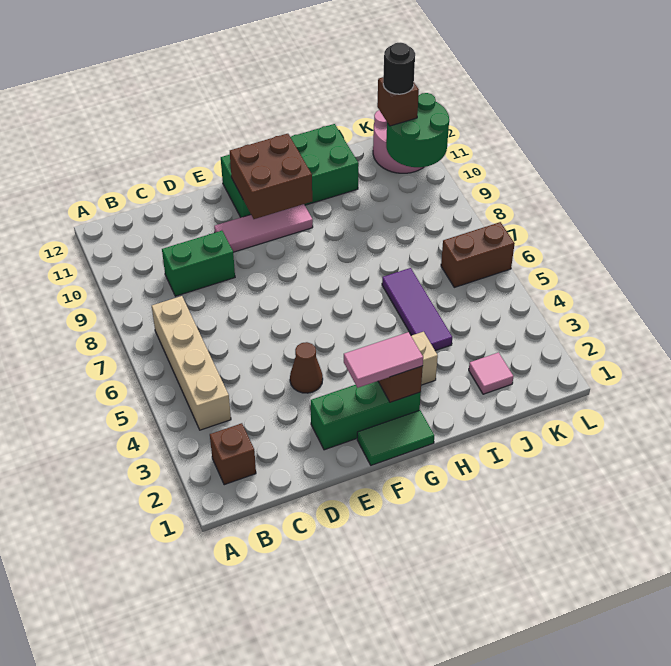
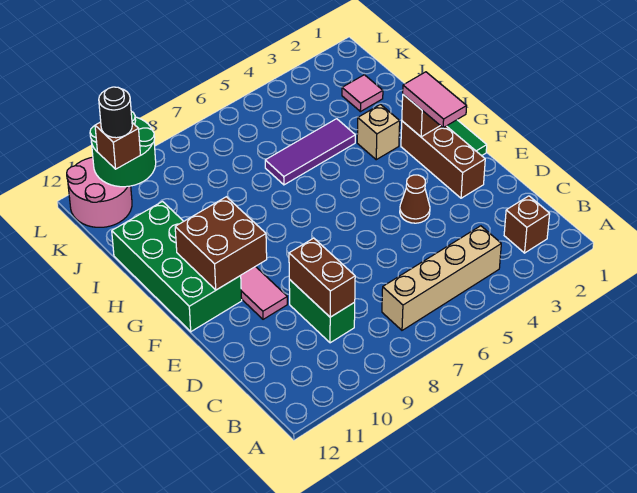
green brick E2:G2 level 1 -> brown brick E2:G2 level 1
brown brick K6:L6 level 1 -> brown brick C9:D9 level 2

